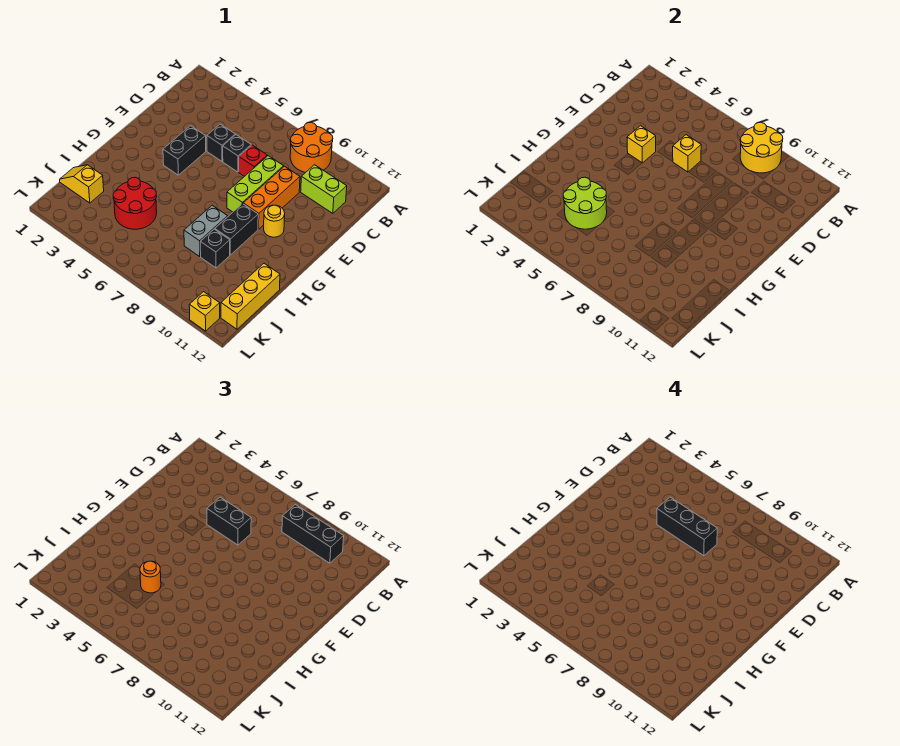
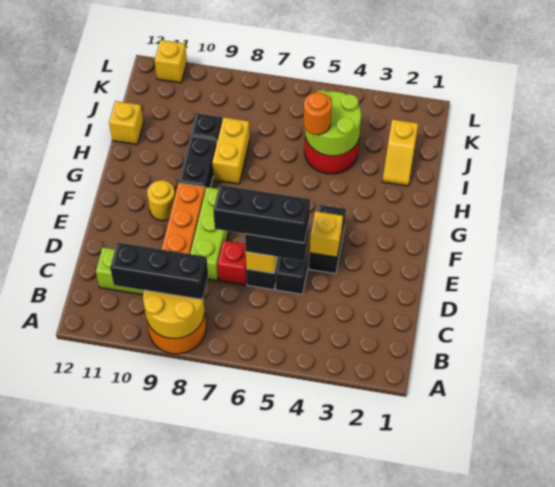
grey brick H8:I8 level 1 -> yellow brick H8:I8 level 1
yellow brick I12:K12 level 1 -> yellow brick I12 level 1
yellow slope J1:J2 level 1 top 2 -> yellow slope I2:J2 level 1 top J

